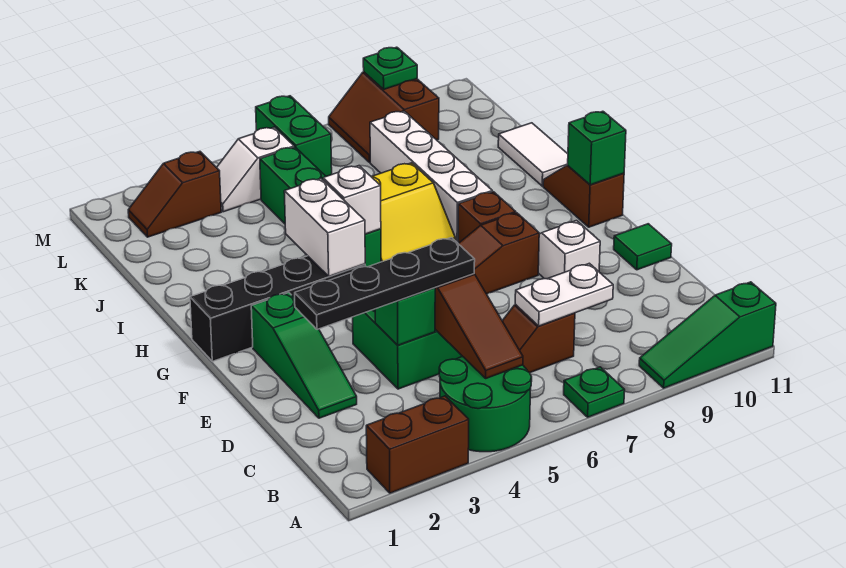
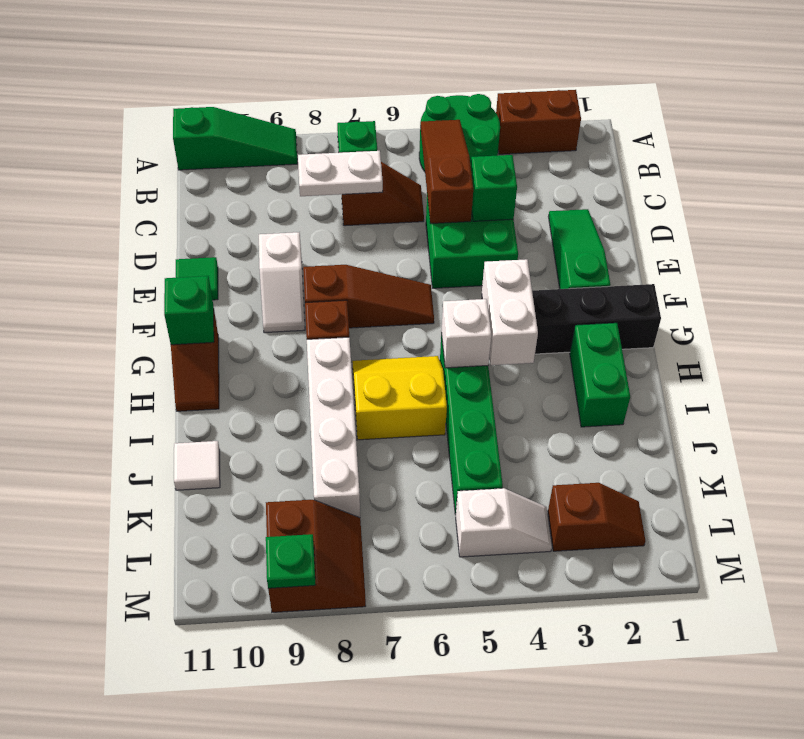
black plate D2:D5 level 3 -> none
white tile I11:J11 level 1 -> white tile J11 level 1
green brick L6:M6 level 1 -> green brick H2:I2 level 1

